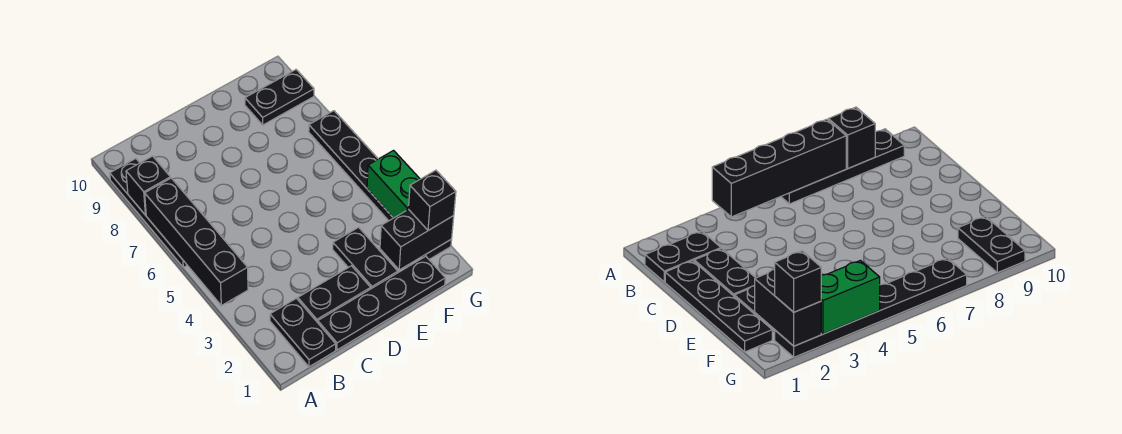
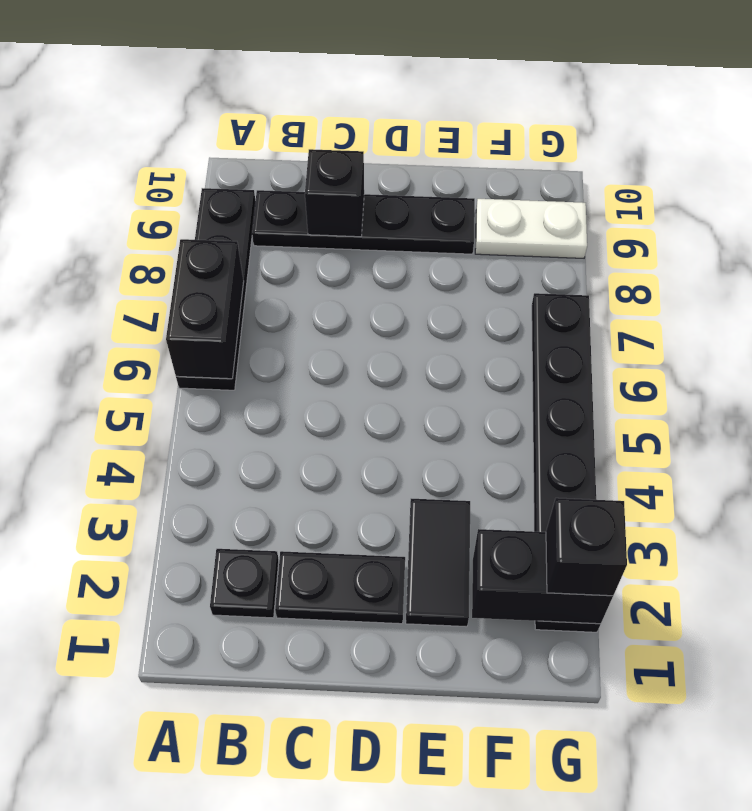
black brick A4:A7 level 2 -> black brick A6:A7 level 2
black brick A8 level 2 -> black brick C9 level 2
black plate B1:B2 level 1 -> black plate B2 level 1
black plate C1:F1 level 1 -> black plate B9:E9 level 1
black plate E2:E3 level 1 -> black tile E2:E3 level 1
black plate F9:G9 level 1 -> white plate F9:G9 level 1
green brick G3:G4 level 2 -> none

